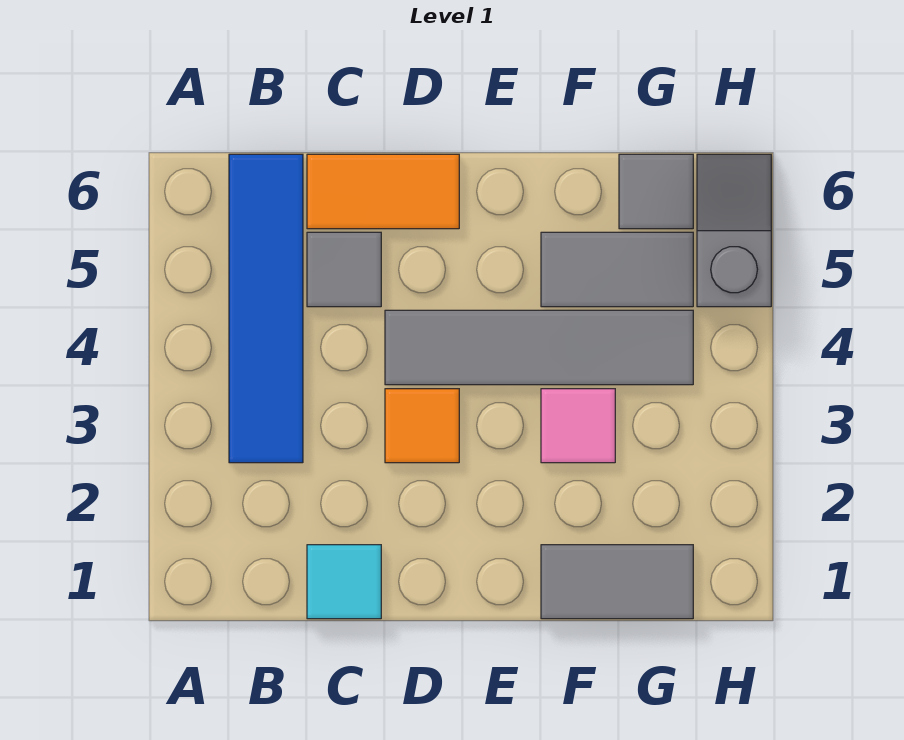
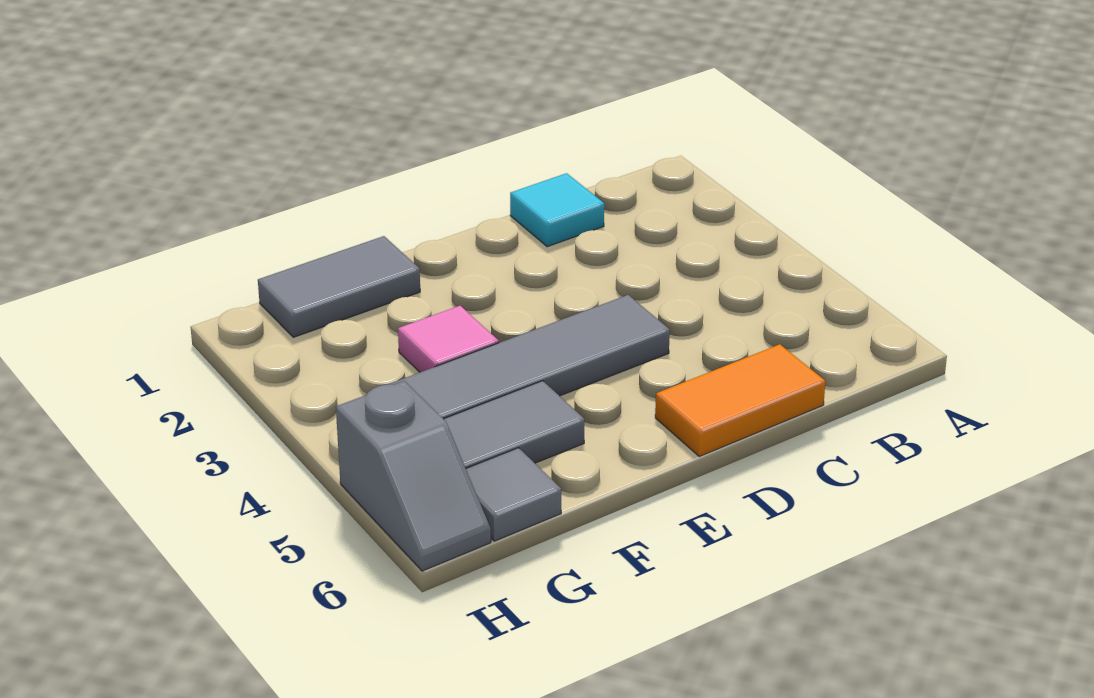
blue tile B3:B6 level 1 -> none
grey tile C5 level 1 -> none
orange tile D3 level 1 -> none

